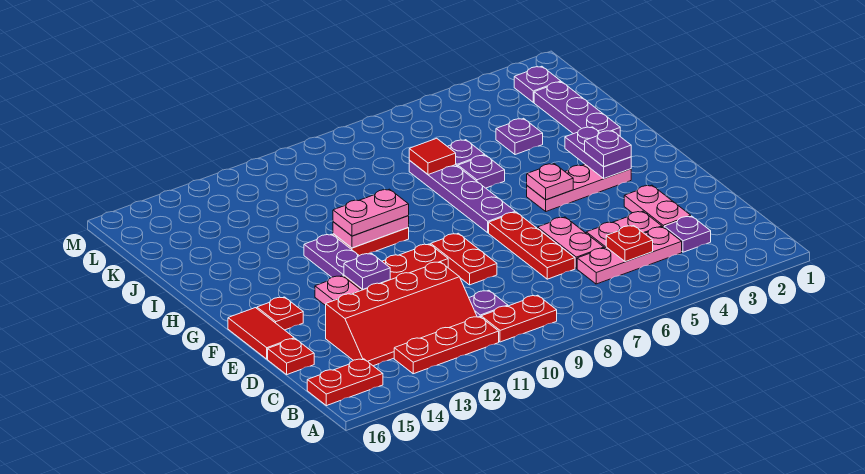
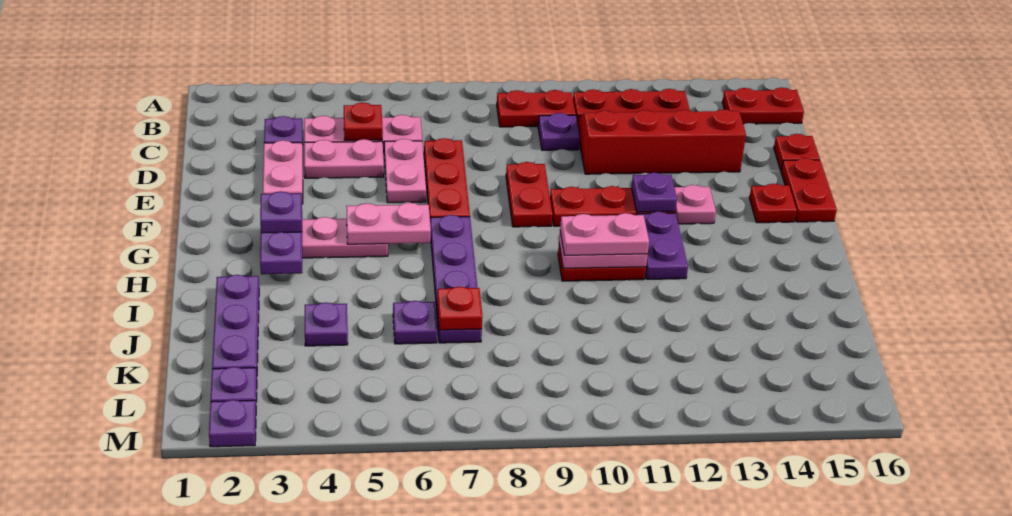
red tile E16:F16 level 1 -> red plate E16:F16 level 1
pink plate G5 level 2 -> pink plate G5:G6 level 2
purple plate I6 level 1 -> purple plate M2 level 1
red tile J7 level 2 -> red plate J7 level 2

